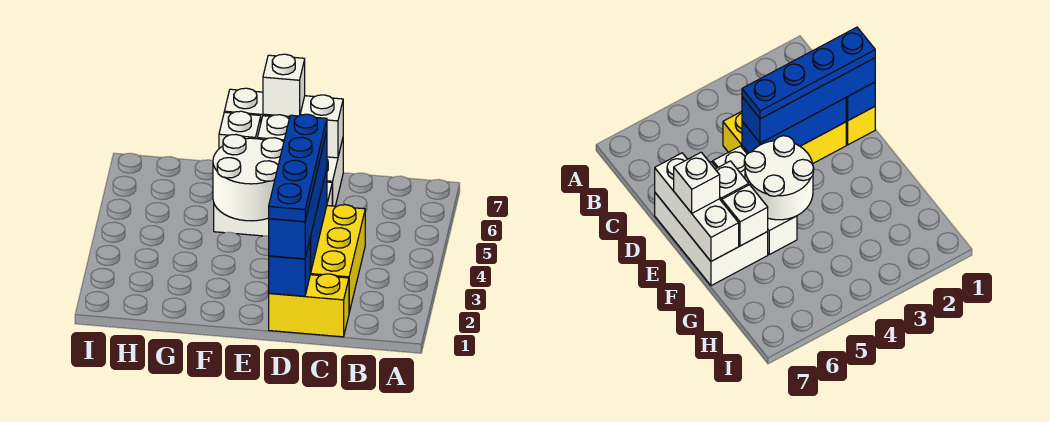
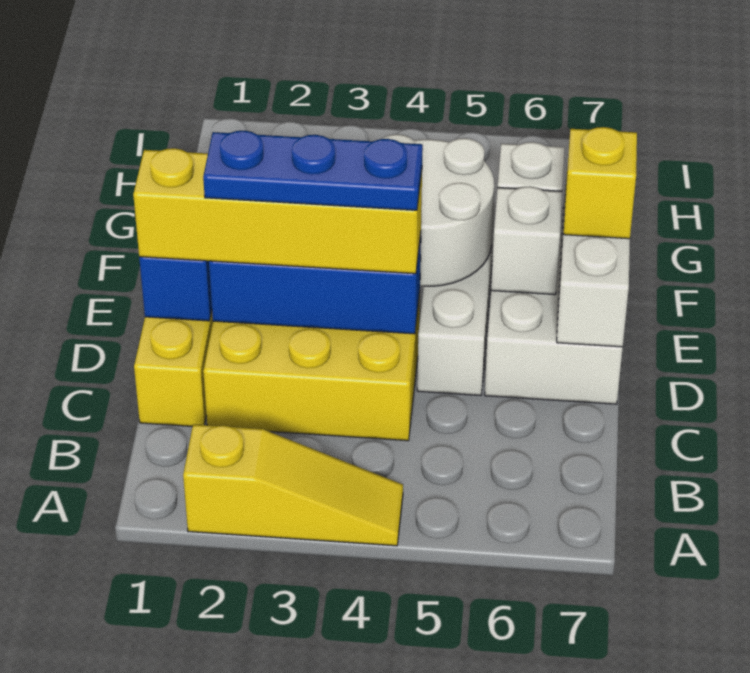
none -> yellow slope A2:A4 level 1 top 2
blue brick D1:D4 level 3 -> yellow brick D1:D4 level 3
blue plate D1:D4 level 4 -> blue plate D2:D4 level 4
white brick E7 level 3 -> yellow brick E7 level 3

